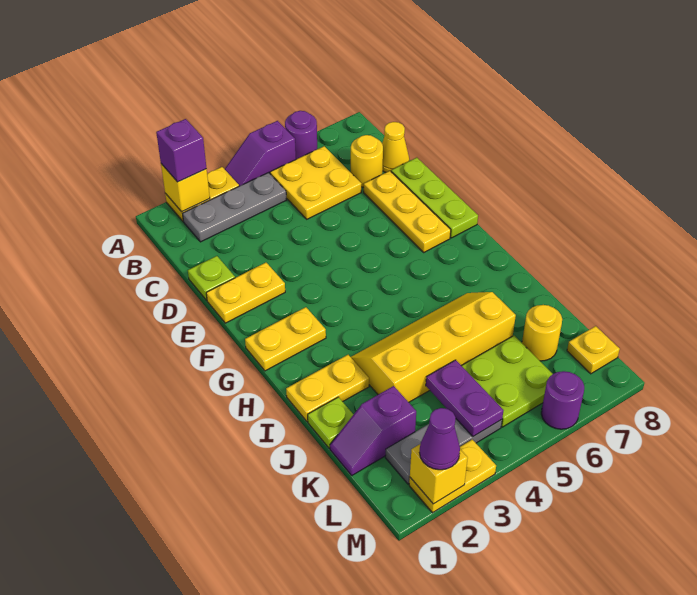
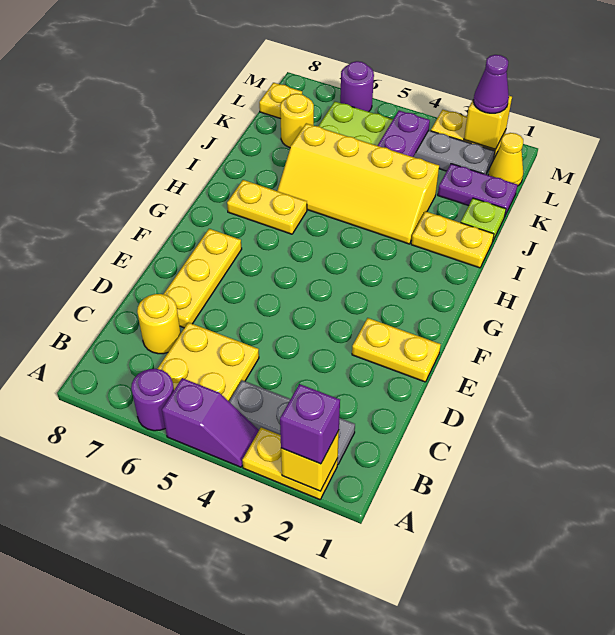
yellow cone C8 level 1 -> yellow cone L1 level 1
lime plate D1 level 1 -> none
lime plate D8:F8 level 1 -> none
yellow plate G1:G2 level 1 -> yellow plate H6:H7 level 1
purple slope K1:K2 level 1 top 2 -> purple plate K1:K2 level 1

